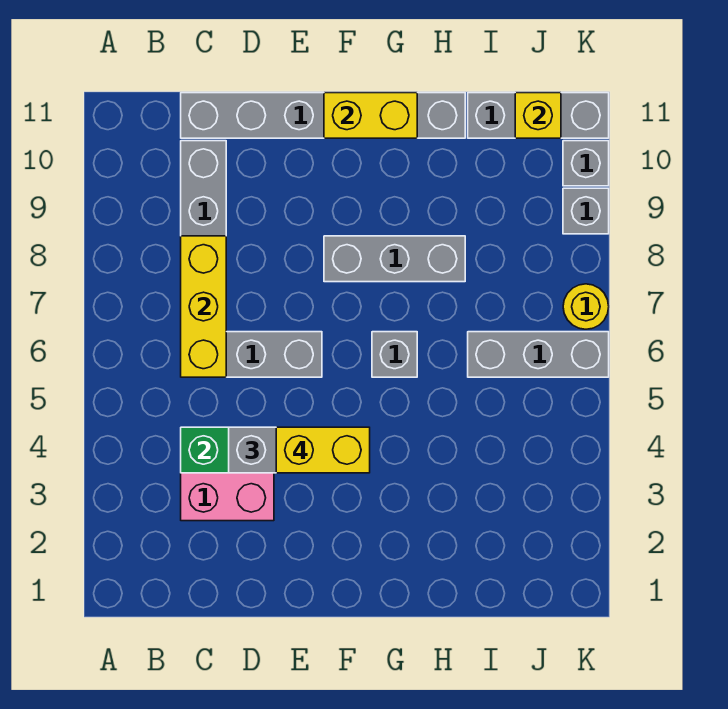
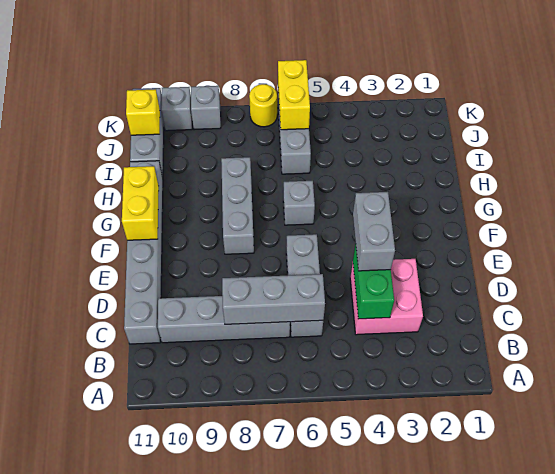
yellow brick C6:C8 level 2 -> grey brick C6:C8 level 2
yellow brick E4:F4 level 4 -> yellow brick J6:K6 level 2

